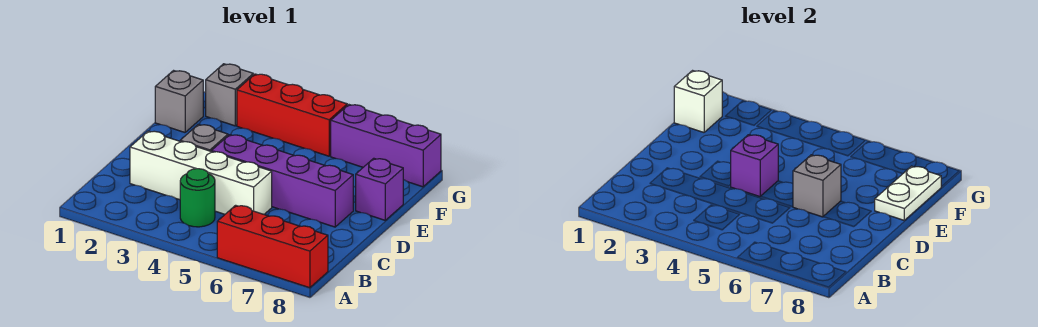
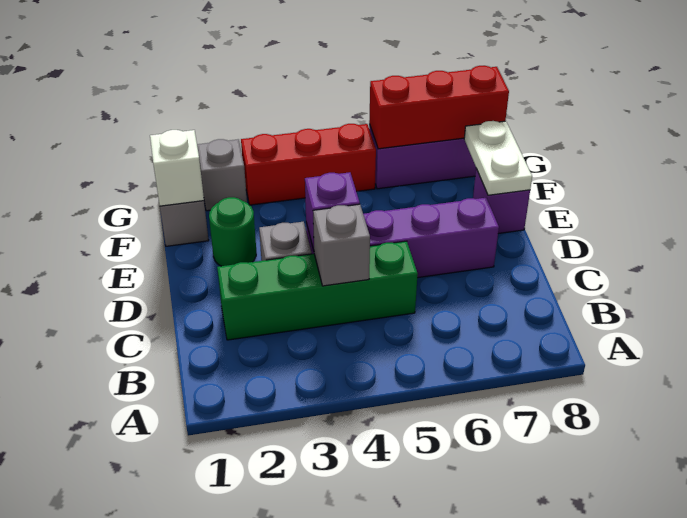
red brick A6:A8 level 1 -> red brick G6:G8 level 2
green round brick B4 level 1 -> green round brick E2 level 1
white brick C2:C5 level 1 -> green brick C2:C5 level 1
grey brick D6 level 2 -> grey brick C4 level 2

